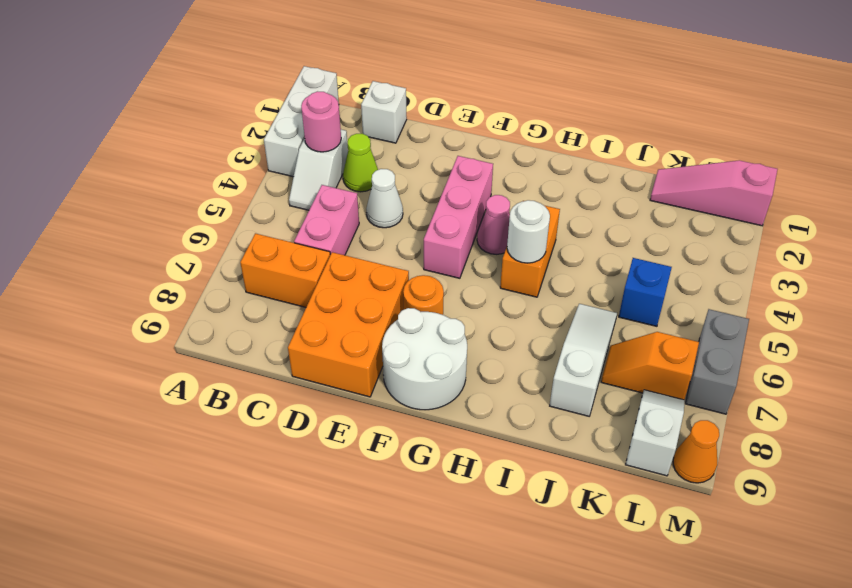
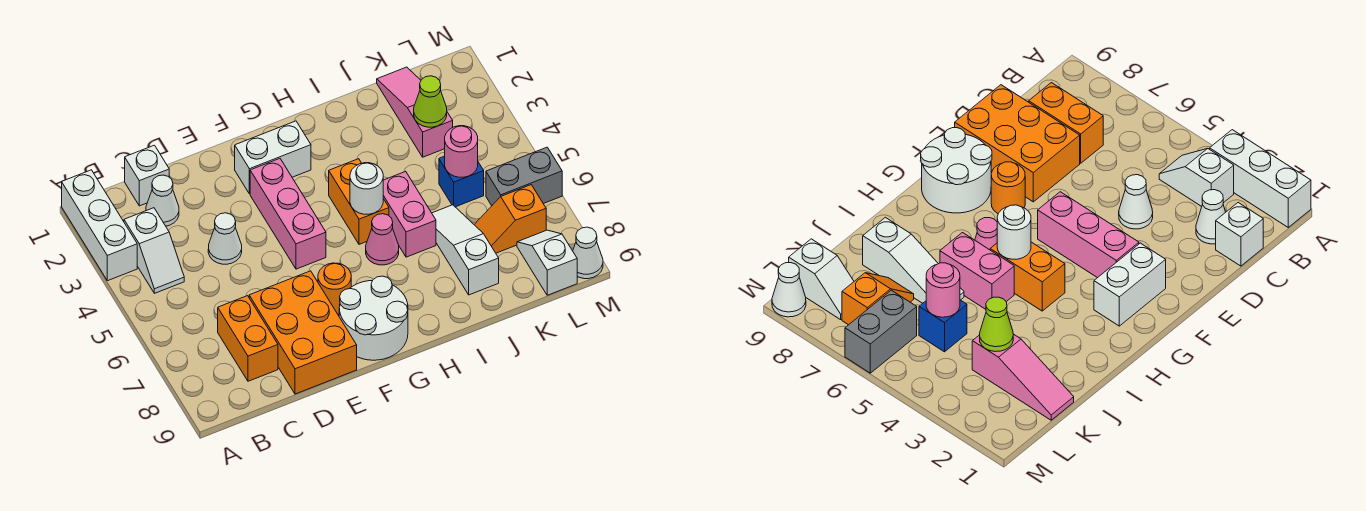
pink round brick B3 level 2 -> pink round brick K5 level 2
orange brick B7:C7 level 1 -> orange brick C7:C8 level 1
none -> white cone C2 level 1
lime cone C3 level 1 -> lime cone K3 level 2
pink brick C5:C6 level 1 -> pink brick I5:I6 level 1
none -> white brick F2:G2 level 1
pink cone G4 level 1 -> pink cone H6 level 1
pink slope K1:M1 level 1 top M -> pink slope K1:K3 level 1 top 3
grey brick M6:M7 level 1 -> grey brick L6:M6 level 1
orange cone M9 level 1 -> white cone M9 level 1

